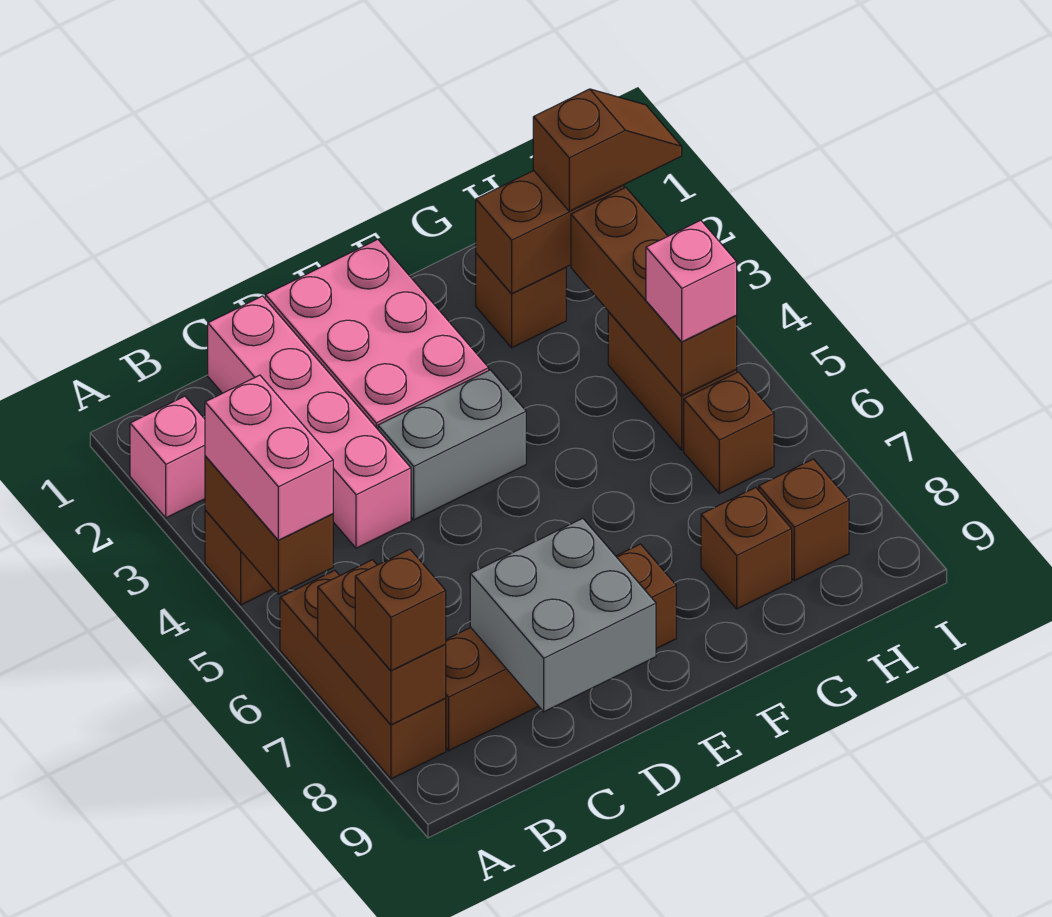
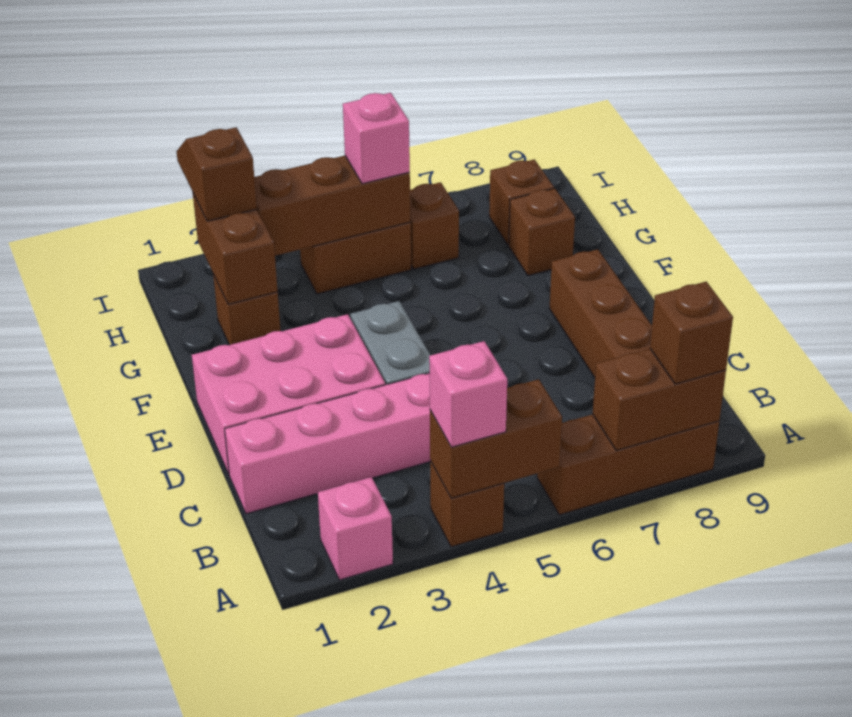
pink brick A4:A5 level 3 -> pink brick A4 level 3
grey brick C8:D9 level 2 -> none

